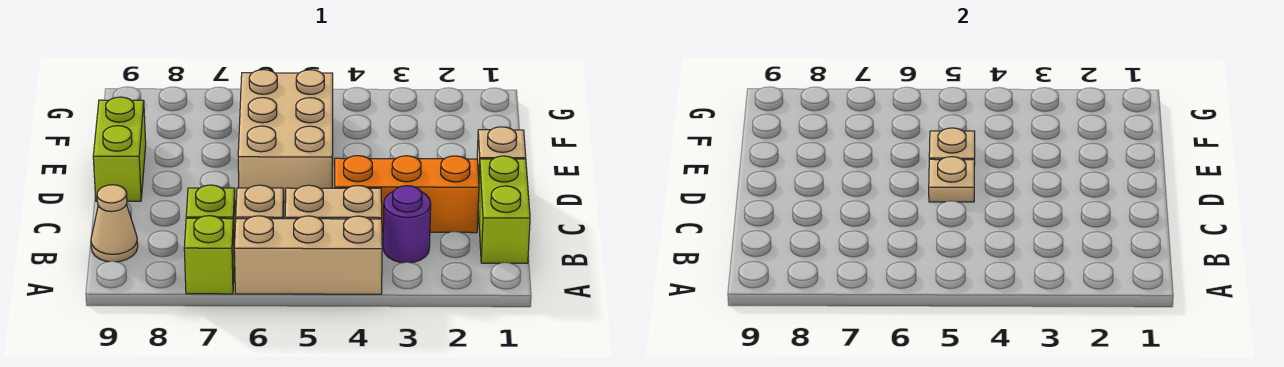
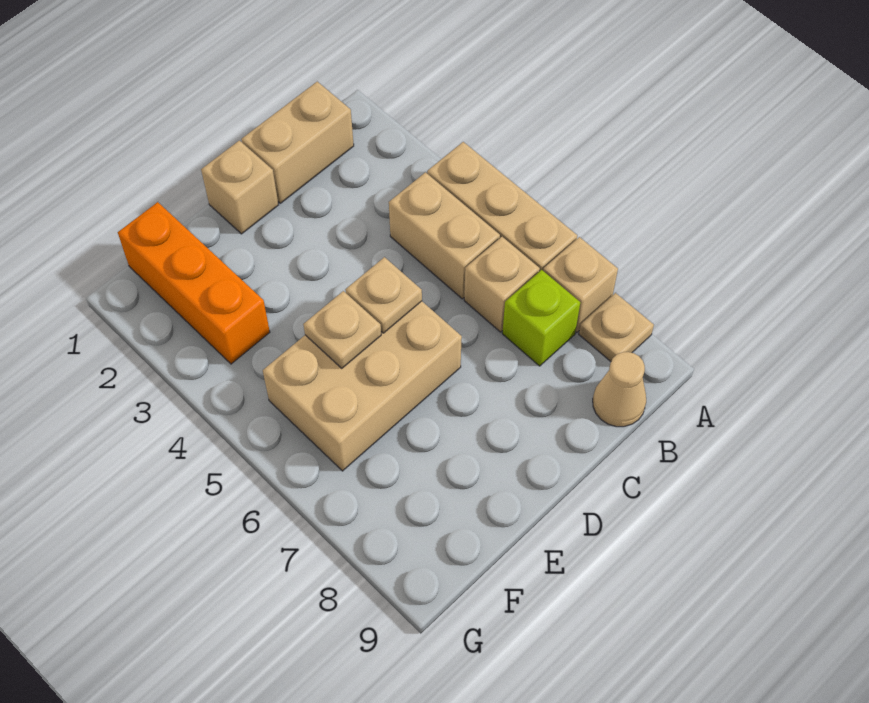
lime brick A7 level 1 -> tan brick A7 level 1
none -> tan plate A8 level 1
lime brick B1:C1 level 1 -> tan brick B1:C1 level 1
purple round brick B3 level 1 -> none
orange brick C2:C4 level 1 -> orange brick F1:F3 level 1
lime brick D9:E9 level 1 -> none

